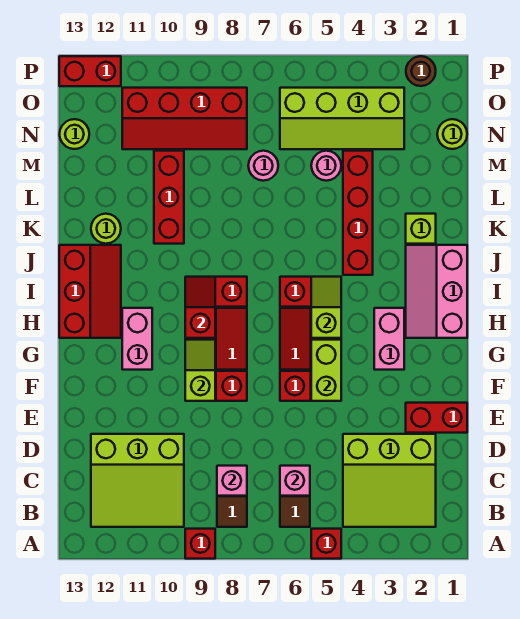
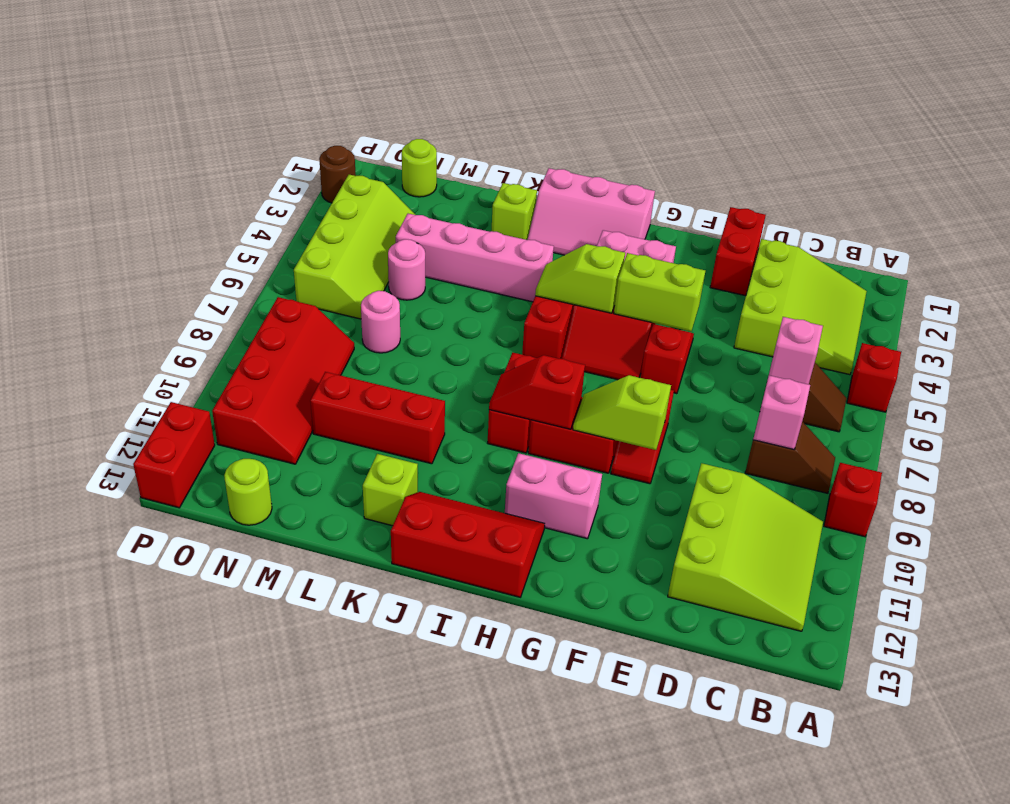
red brick J4:M4 level 1 -> pink brick J4:M4 level 1
lime round brick K12 level 1 -> lime brick K12 level 1

